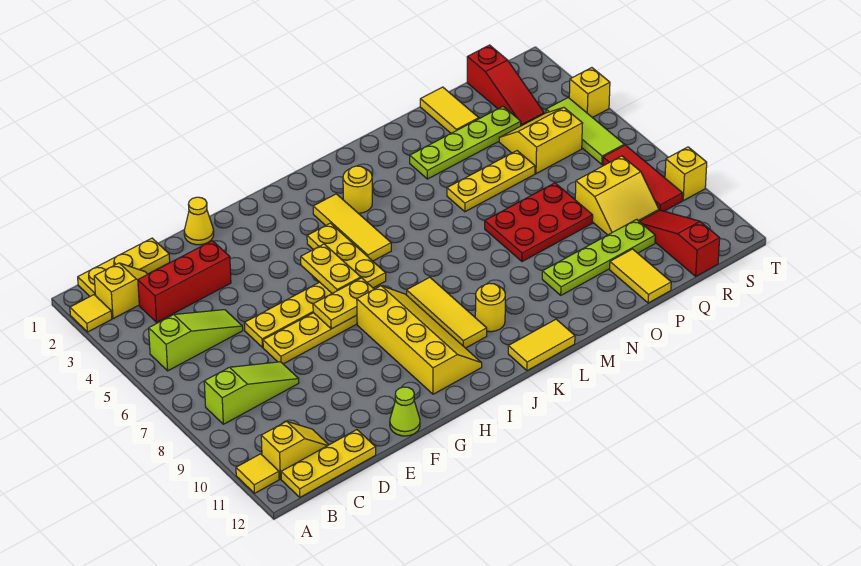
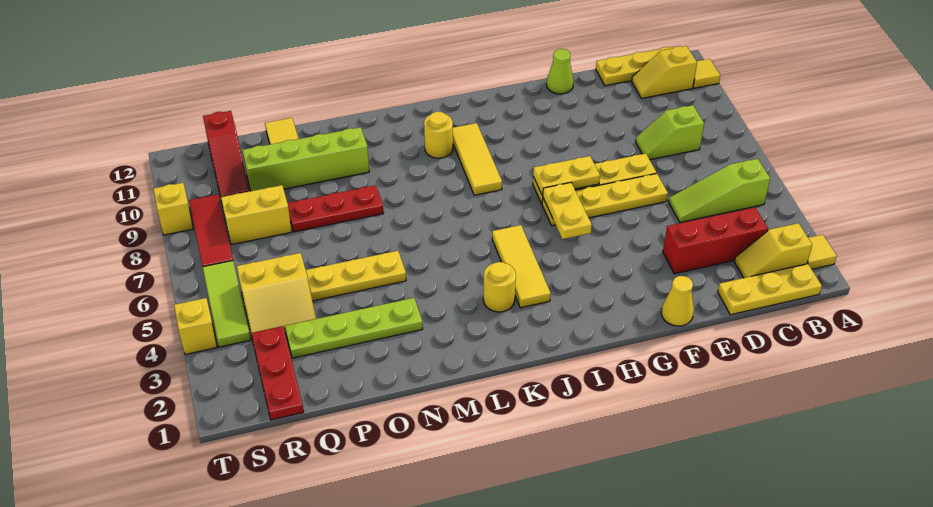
lime slope B8:D8 level 1 top B -> lime slope C8:D8 level 1 top C
yellow slope H8:I11 level 1 top H -> none
yellow plate I4:I6 level 1 -> none
yellow tile K12:L12 level 1 -> none
red plate N7:P8 level 1 -> red plate N8:P8 level 1
lime plate N10:Q10 level 1 -> lime brick N10:Q10 level 1
yellow tile P1:P2 level 1 -> none
red slope R1:R3 level 1 top 1 -> red plate R1:R3 level 1

